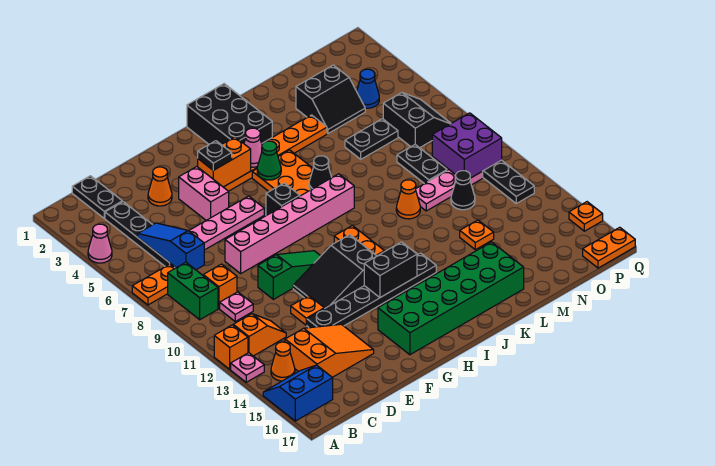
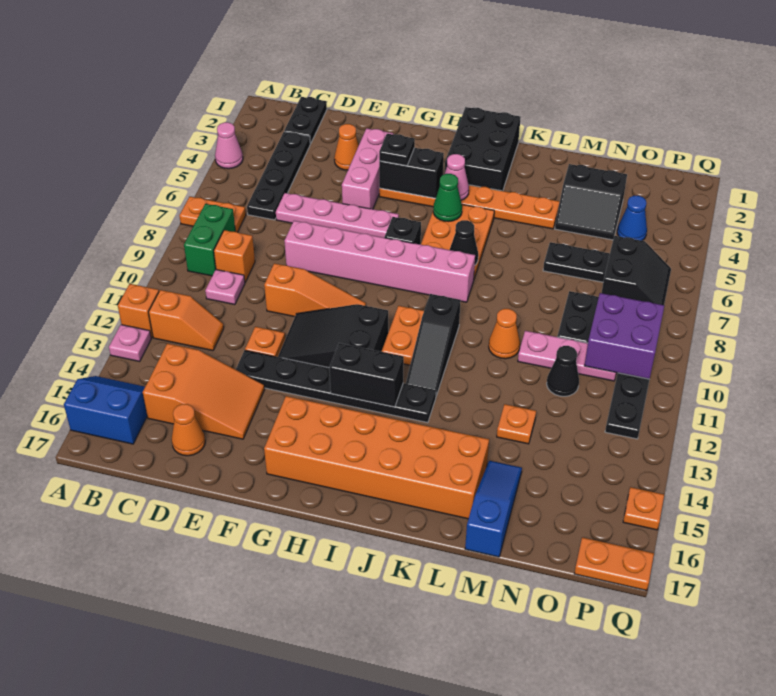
orange cone B14 level 1 -> orange cone D16 level 1
blue slope C5:C7 level 2 top 7 -> blue slope M15:M17 level 1 top 17
green slope E10:G10 level 1 top E -> orange slope E10:G10 level 1 top E
pink brick F4:F5 level 1 -> pink brick F3:F5 level 1
orange brick G4:H4 level 2 -> black brick G4:H4 level 2
green brick G15:L16 level 1 -> orange brick G15:L16 level 1
none -> black slope J10:J12 level 1 top 10

